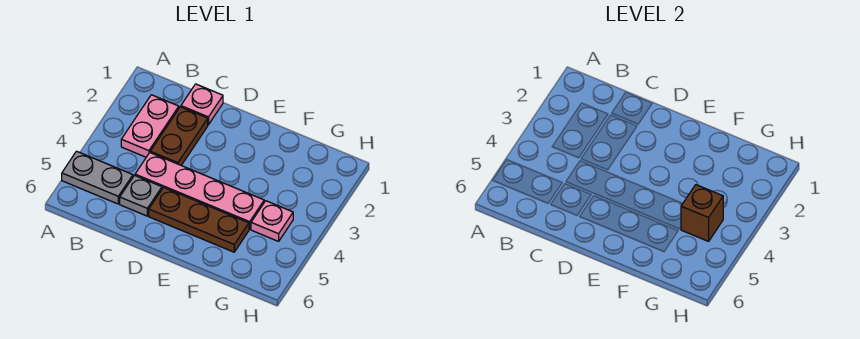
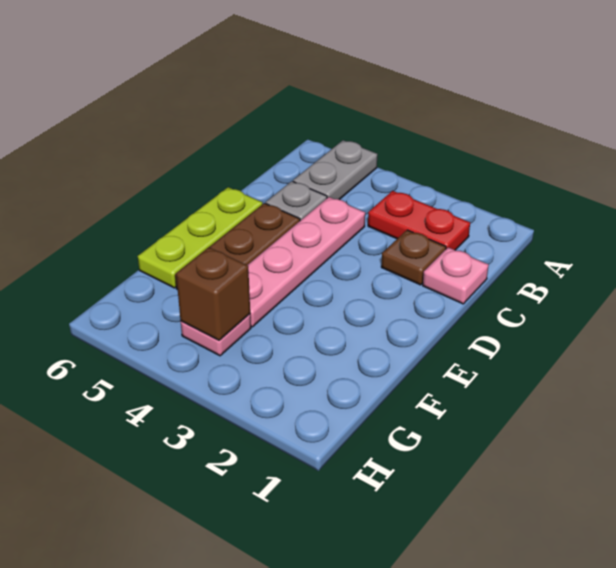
pink plate B2:B3 level 1 -> red plate B2:B3 level 1
brown plate C2:C3 level 1 -> brown plate C2 level 1
none -> lime plate D6:F6 level 1

